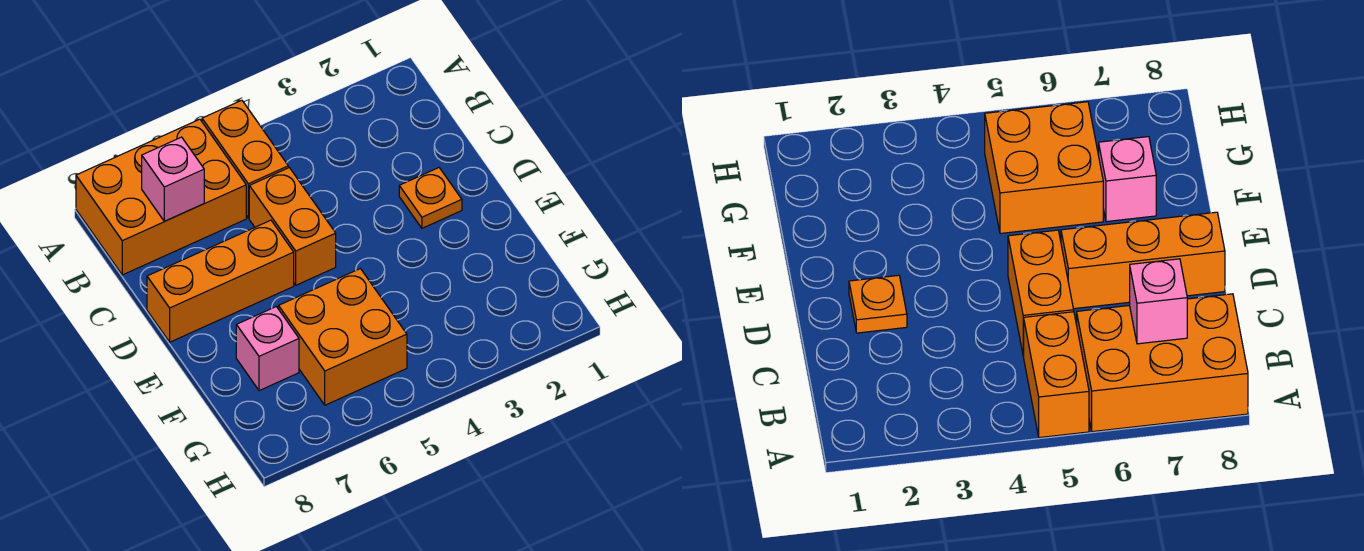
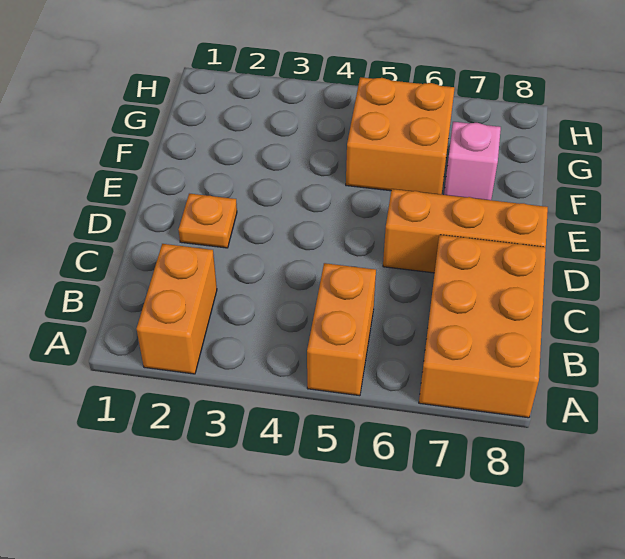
orange brick A6:B8 level 1 -> orange brick A7:C8 level 1
pink brick B7 level 2 -> none
orange brick C5:D5 level 1 -> orange brick A2:B2 level 1

